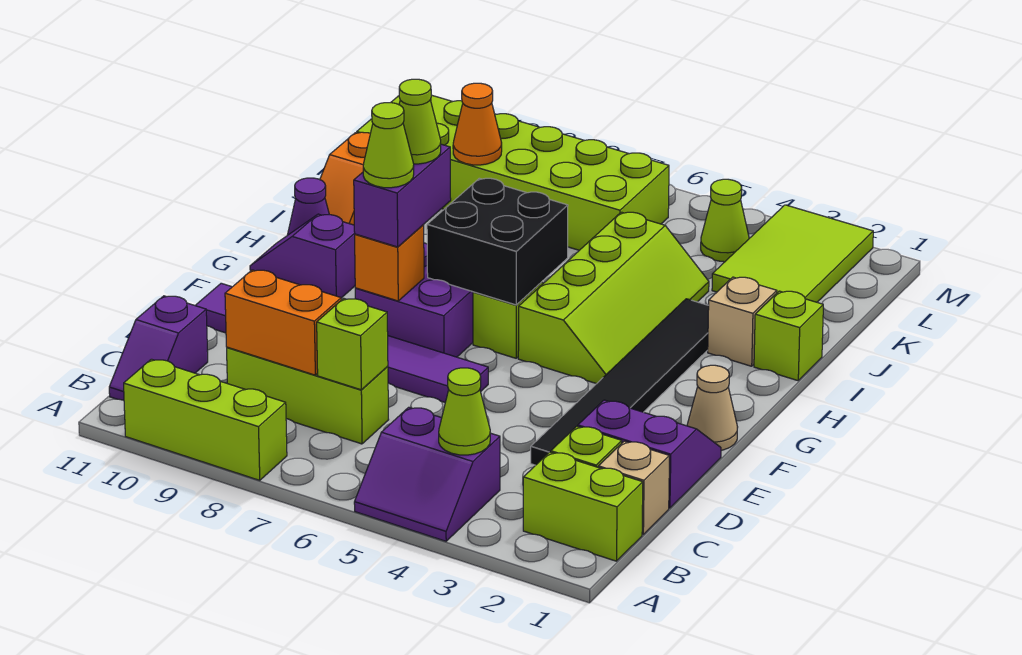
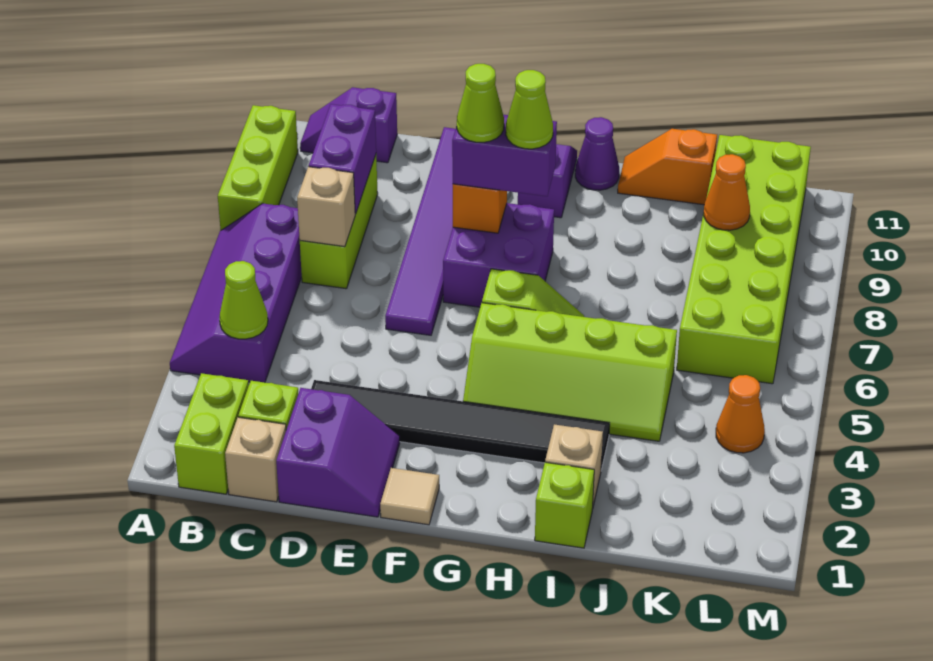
purple slope A4:B5 level 1 top B -> purple slope A4:B7 level 1 top B
lime brick C7 level 2 -> tan brick C7 level 2
orange brick C8:C9 level 2 -> purple brick C8:C9 level 2
tan cone F1 level 1 -> tan tile F1 level 1
black brick G6:H7 level 2 -> none
lime tile K2:M3 level 1 -> none
lime cone L4 level 1 -> orange cone L4 level 1

